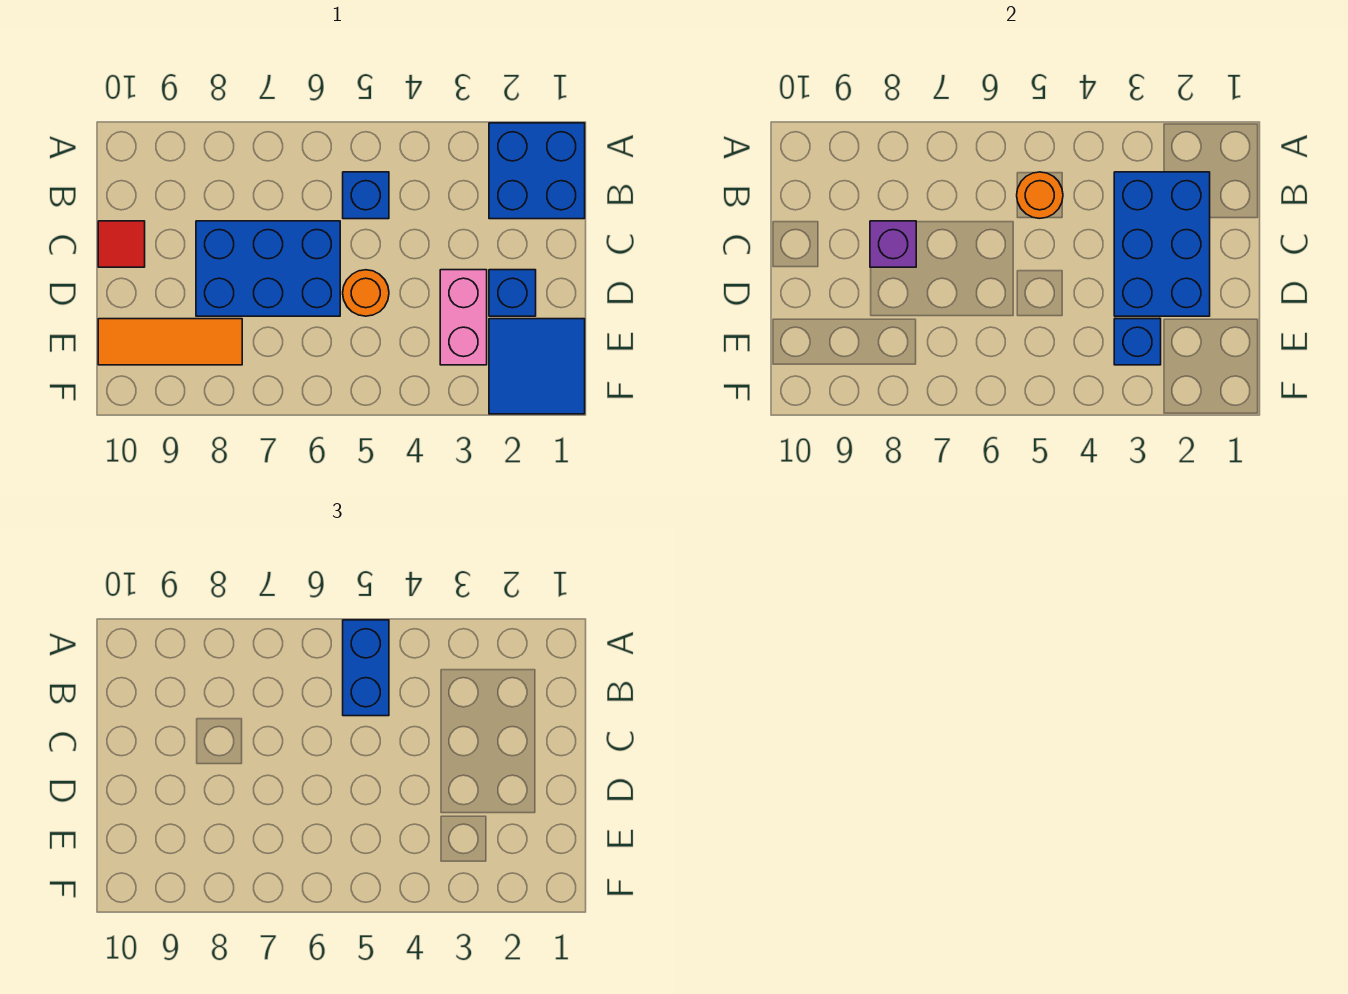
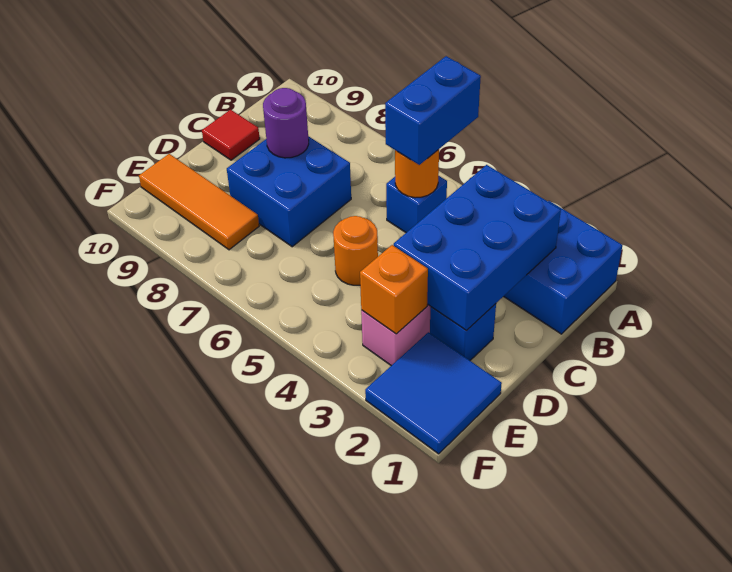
blue brick C6:D8 level 1 -> blue brick C7:D8 level 1
purple brick C8 level 2 -> purple round brick C8 level 2
blue brick E3 level 2 -> orange brick E3 level 2

